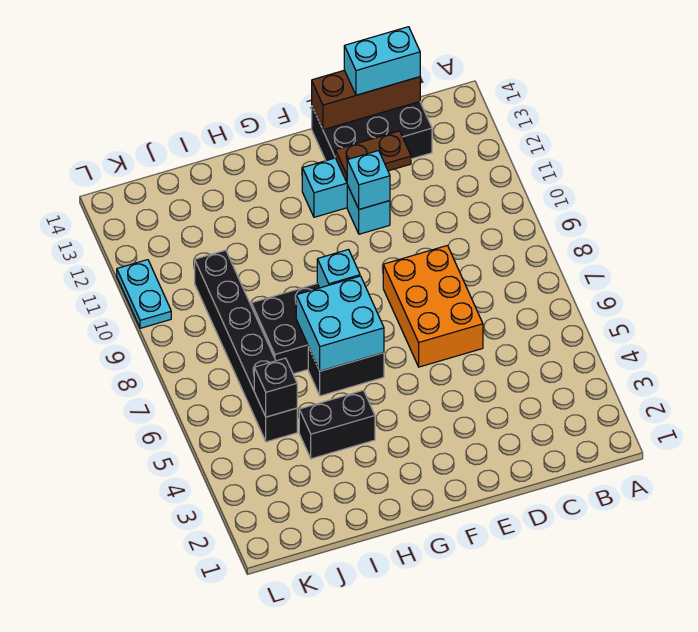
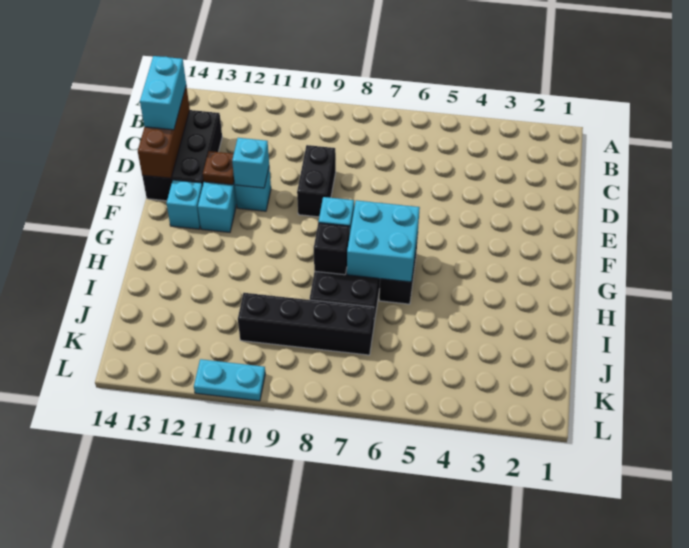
orange brick D6:E8 level 1 -> none
brown plate D12:E12 level 2 -> brown plate E12 level 2
none -> cyan brick F13 level 1
black brick H4:I4 level 1 -> black brick D9:E9 level 1
black brick J5:J10 level 1 -> black brick J7:J10 level 1
black brick J5 level 2 -> black brick H8 level 2

